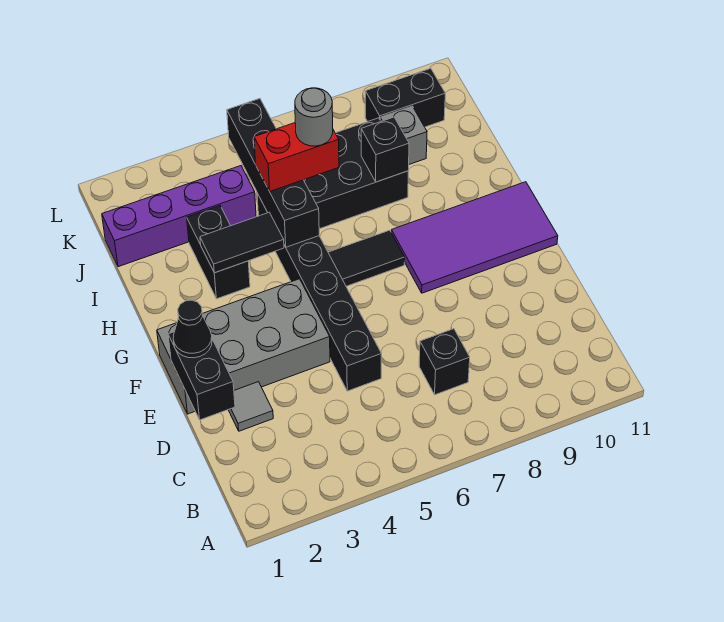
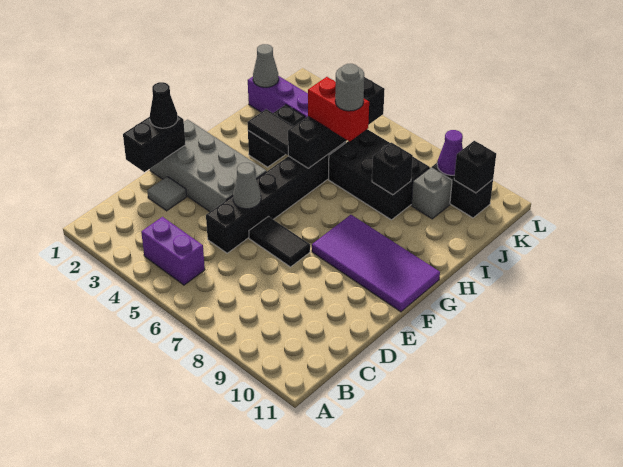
none -> purple brick B4:B5 level 1
black brick C7 level 1 -> black brick K10 level 2
none -> grey cone E5 level 2
black tile G6:G7 level 1 -> black tile E6:E7 level 1
none -> grey cone J1 level 2
none -> purple cone K9 level 2

